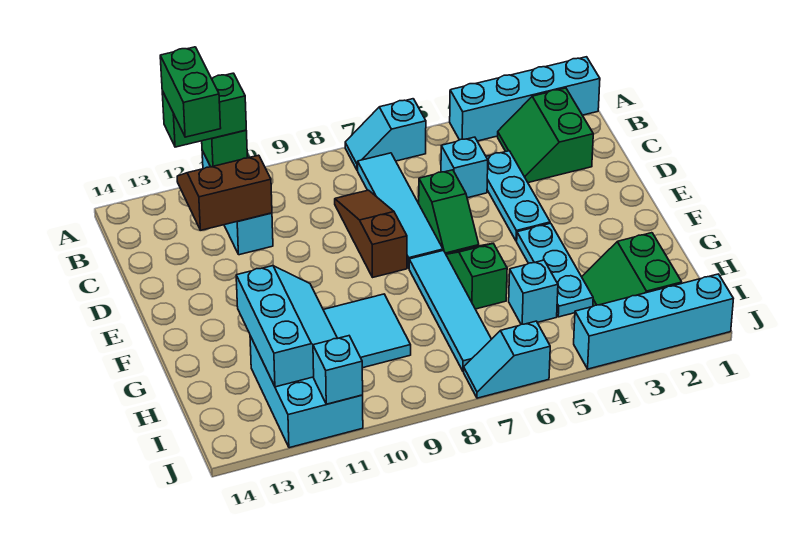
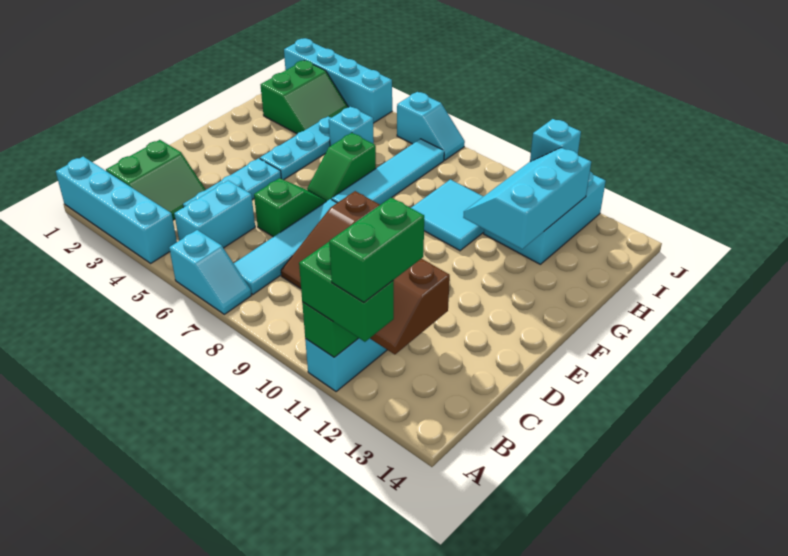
cyan brick C5 level 1 -> cyan brick B5:C5 level 1

